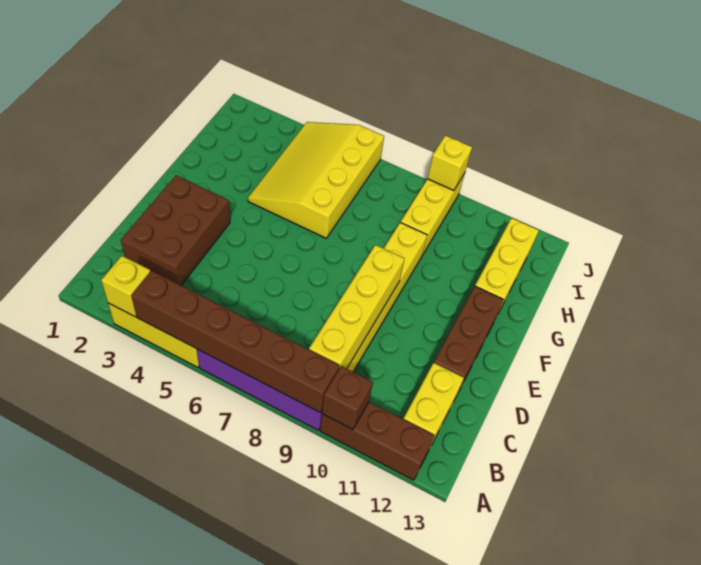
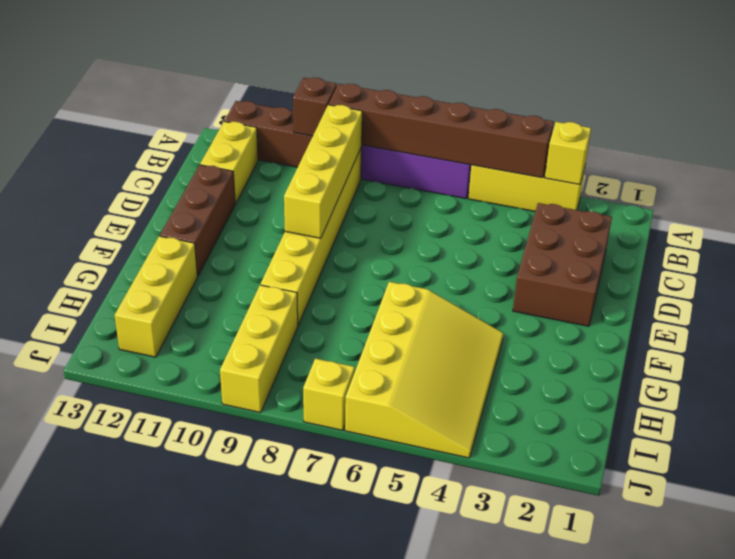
yellow brick J9 level 2 -> yellow brick J7 level 1

